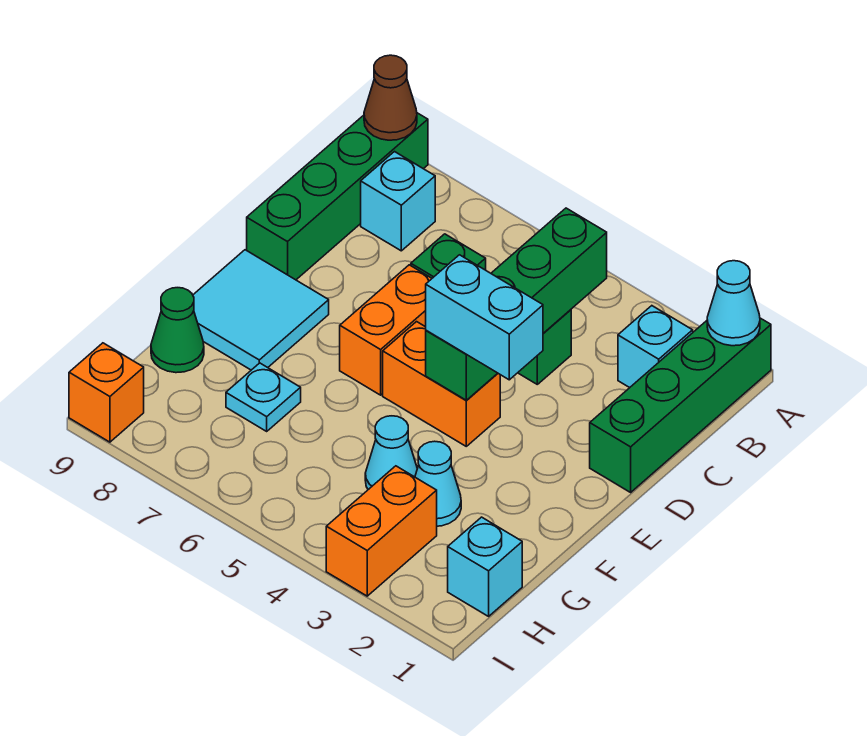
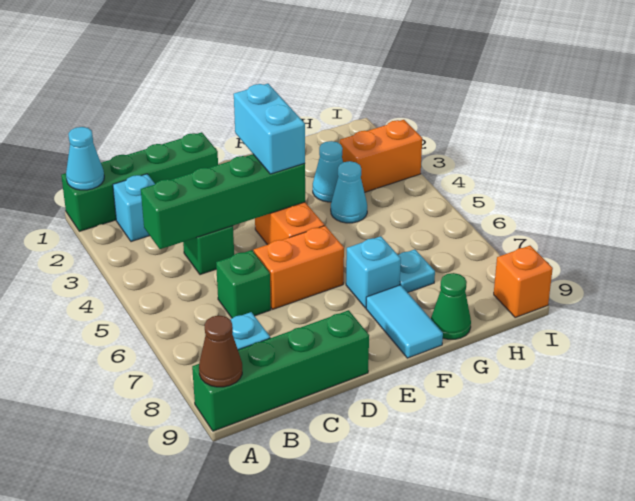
cyan tile E8:F9 level 1 -> cyan tile F8:F9 level 1
cyan brick H1 level 1 -> cyan brick F7 level 1

